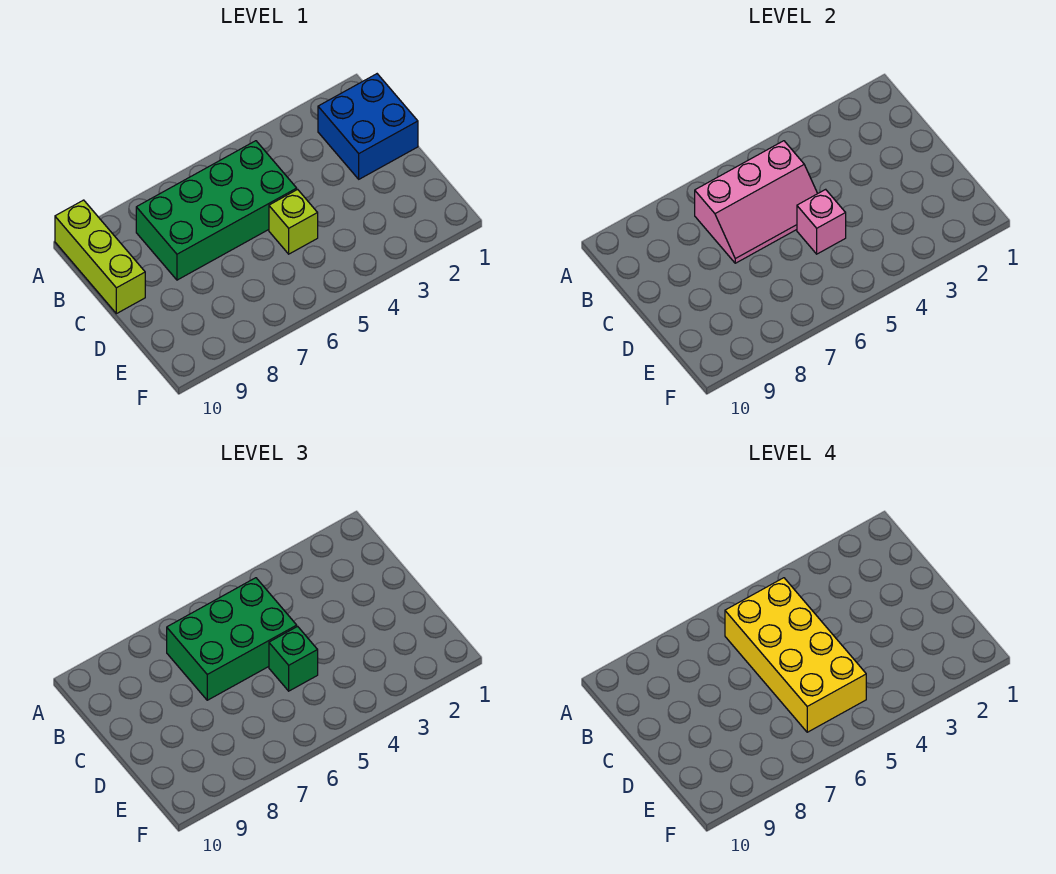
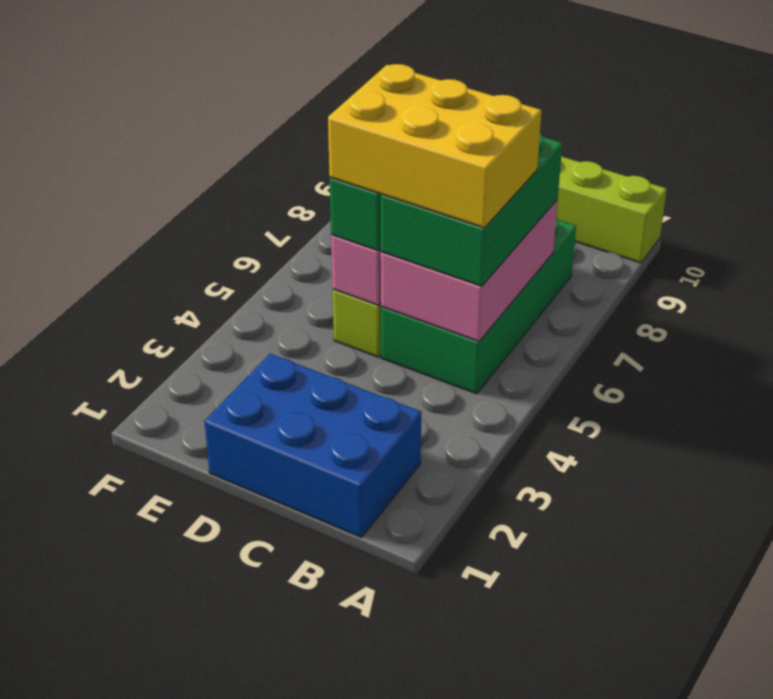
blue brick B1:C2 level 1 -> blue brick B1:D2 level 1
pink slope B5:C7 level 2 top B -> pink brick B5:C7 level 2
yellow brick B5:E6 level 4 -> yellow brick B5:D6 level 4

